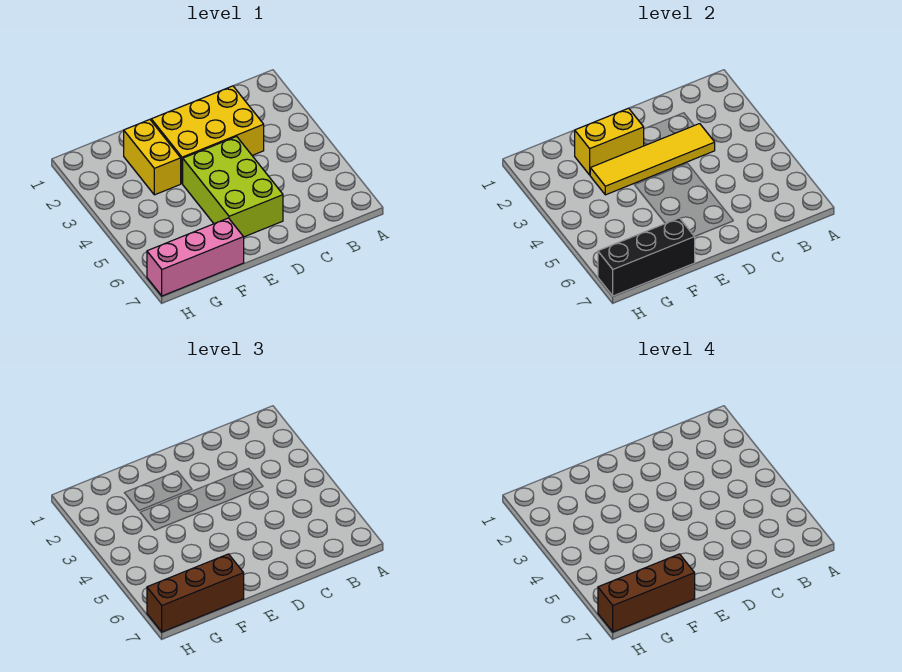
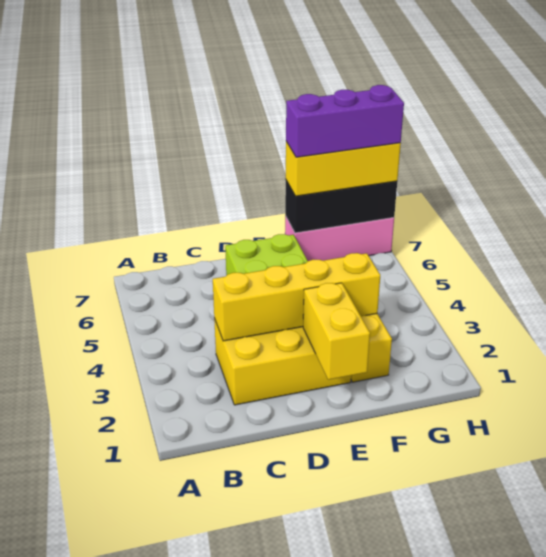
yellow tile C3:F3 level 2 -> yellow brick C3:F3 level 2
yellow brick E2:F2 level 2 -> yellow brick E1:E2 level 2
brown brick F7:H7 level 3 -> yellow brick F7:H7 level 3
brown brick F7:H7 level 4 -> purple brick F7:H7 level 4

